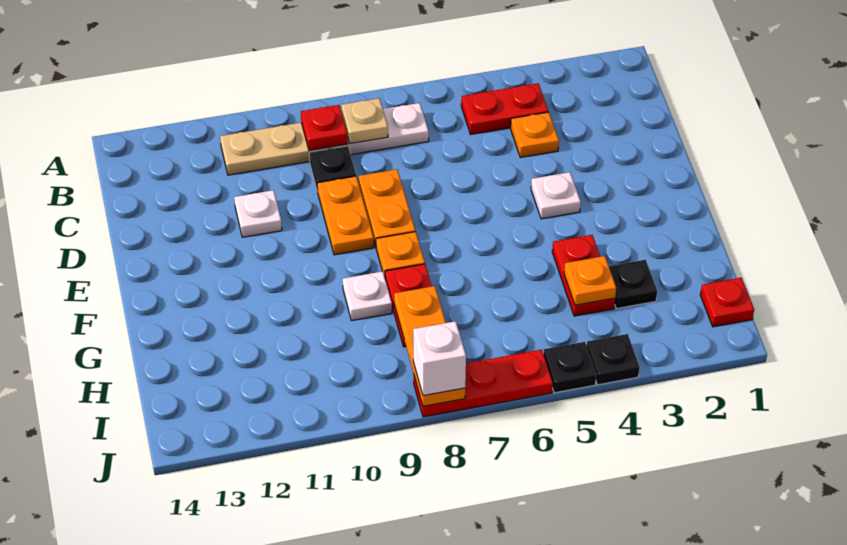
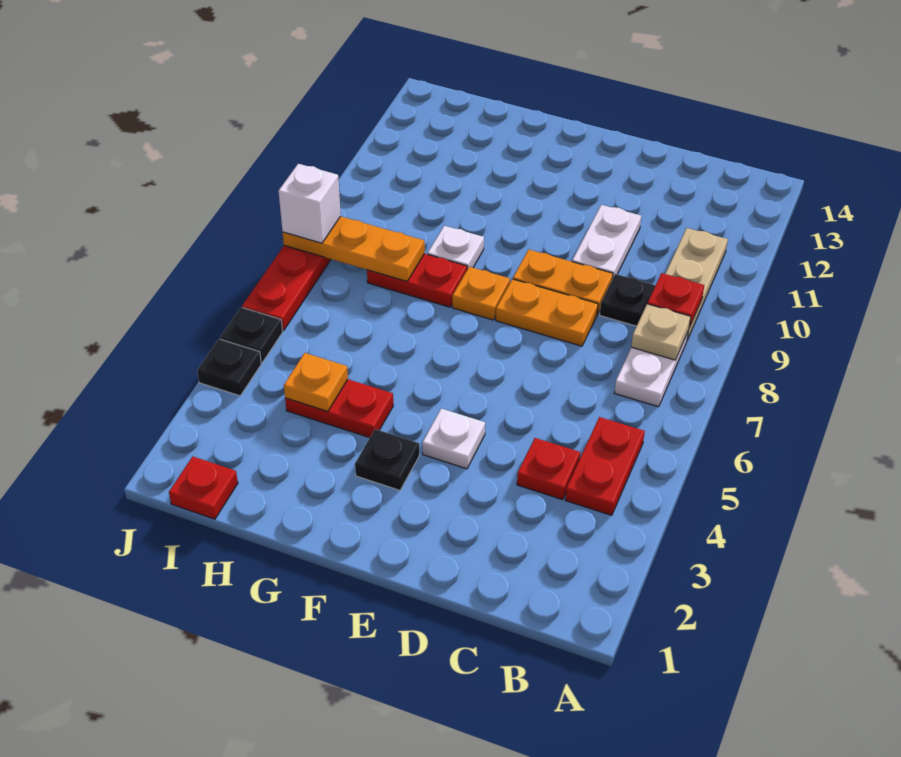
orange plate C4 level 1 -> red plate C4 level 1
white plate D11 level 1 -> white plate D10:D11 level 1
black plate H3 level 1 -> black plate F3 level 1

